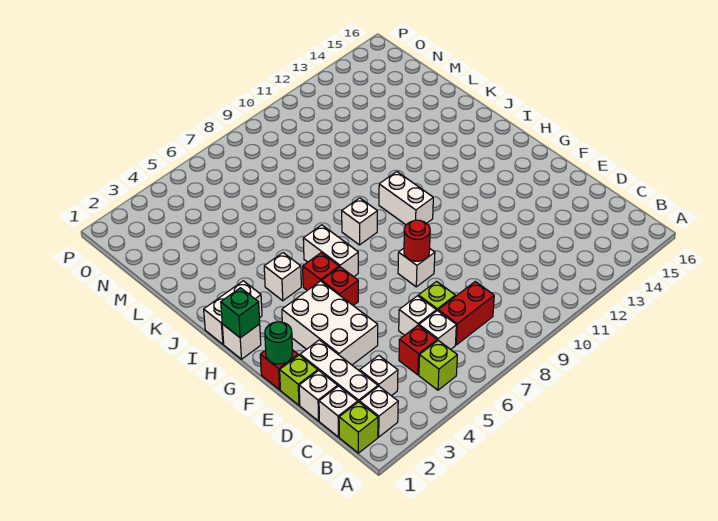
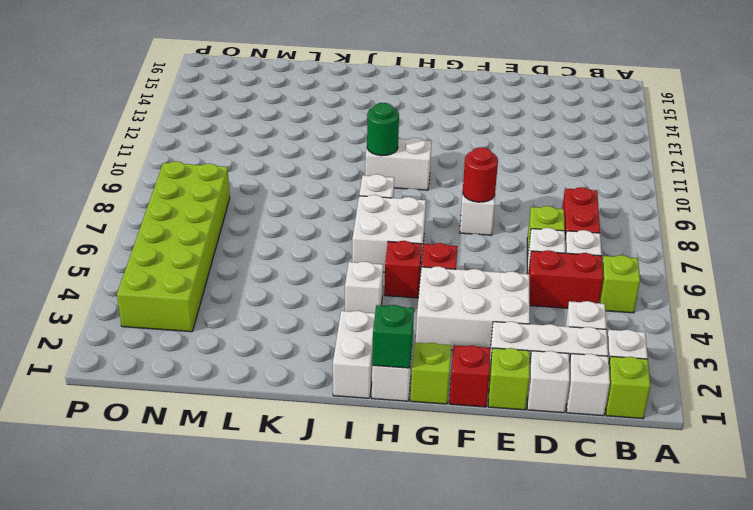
red brick C5 level 1 -> red brick C5:D5 level 1
green round brick F1 level 2 -> green round brick I10 level 2
none -> lime brick G1 level 1
white brick H6:I6 level 1 -> white brick H6:I7 level 1
none -> lime brick N3:O8 level 1

